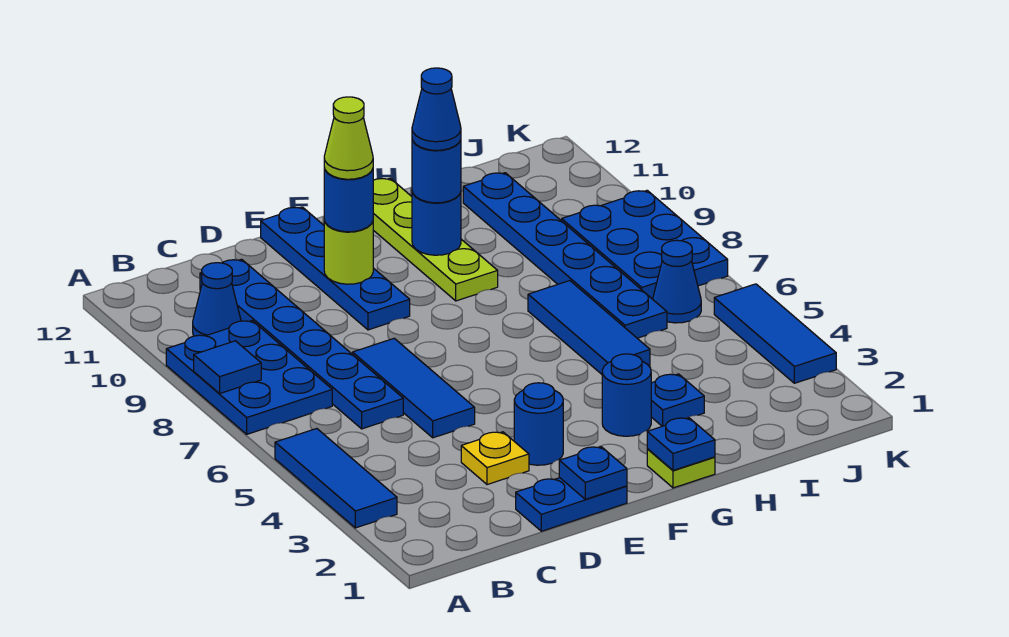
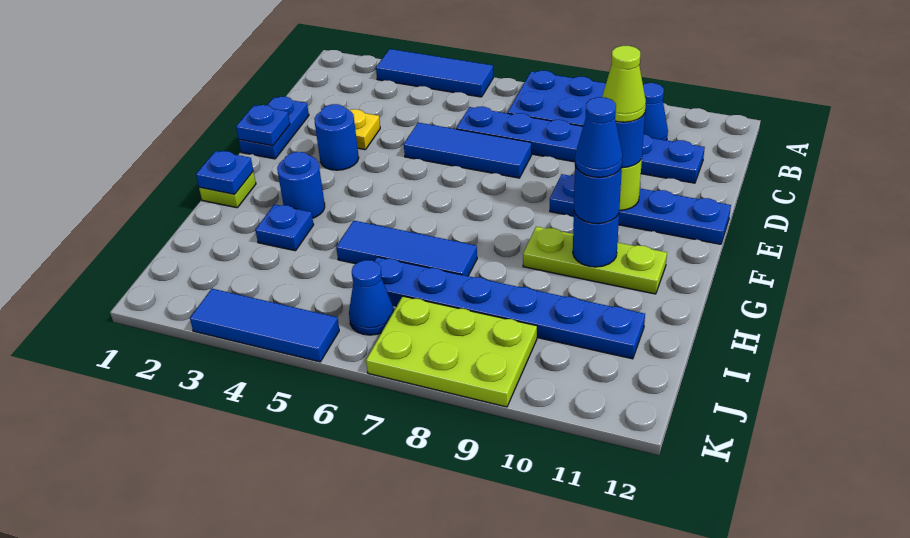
blue tile A8 level 2 -> none
lime plate G9:G12 level 1 -> lime plate G9:G11 level 1
blue plate J7:K9 level 1 -> lime plate J7:K9 level 1

